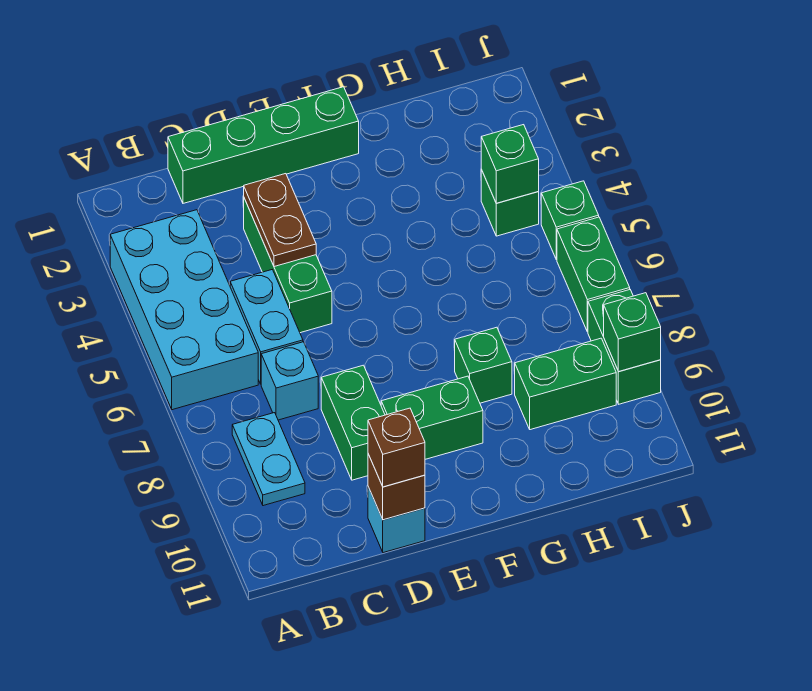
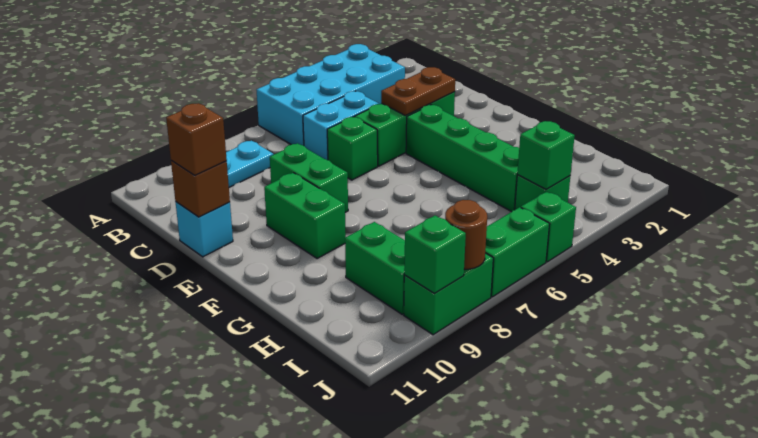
green brick C1:F1 level 1 -> green brick E4:H4 level 1
cyan brick C7 level 1 -> none
green brick D8:D9 level 1 -> green brick D8:E8 level 1
green brick G8 level 1 -> green brick D6 level 1
none -> brown round brick J8 level 2

